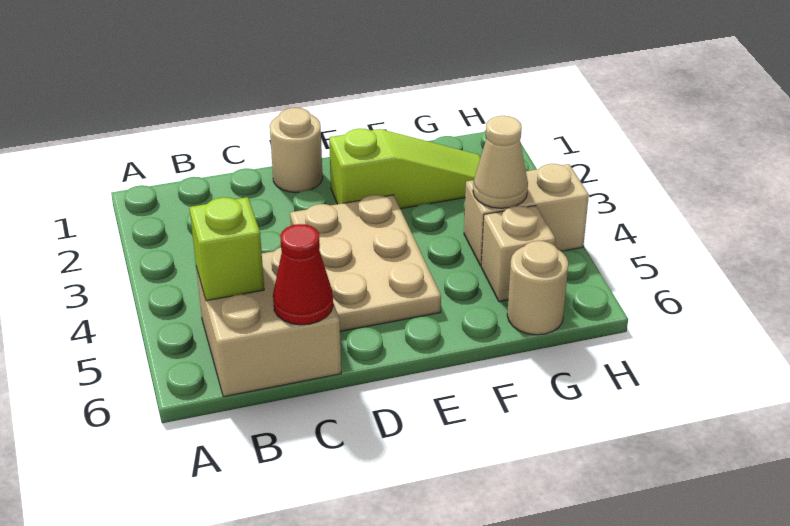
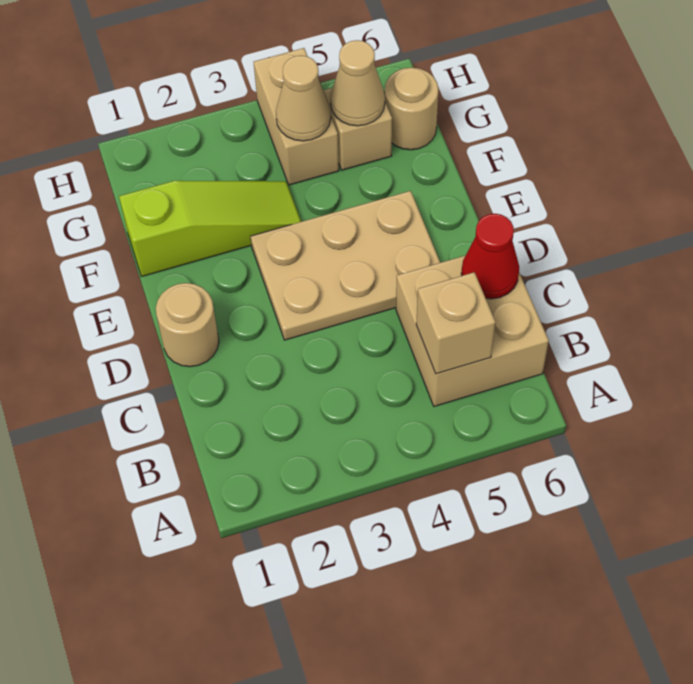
lime brick B5 level 2 -> tan brick B5 level 2
lime slope E2:G2 level 1 top E -> lime slope F1:F3 level 1 top 1
none -> tan cone G5 level 2

